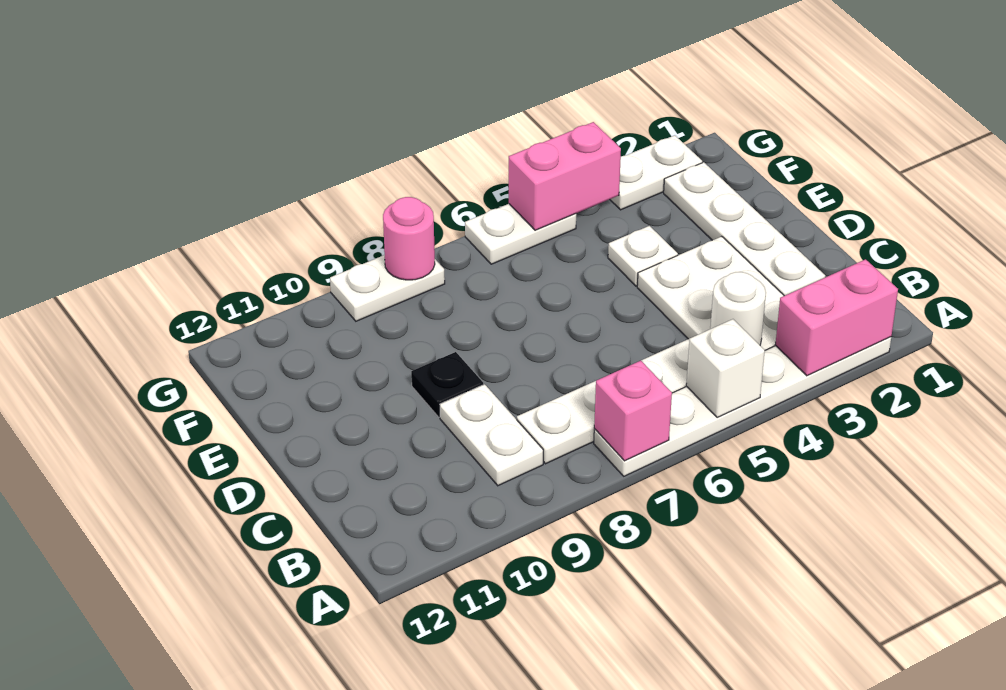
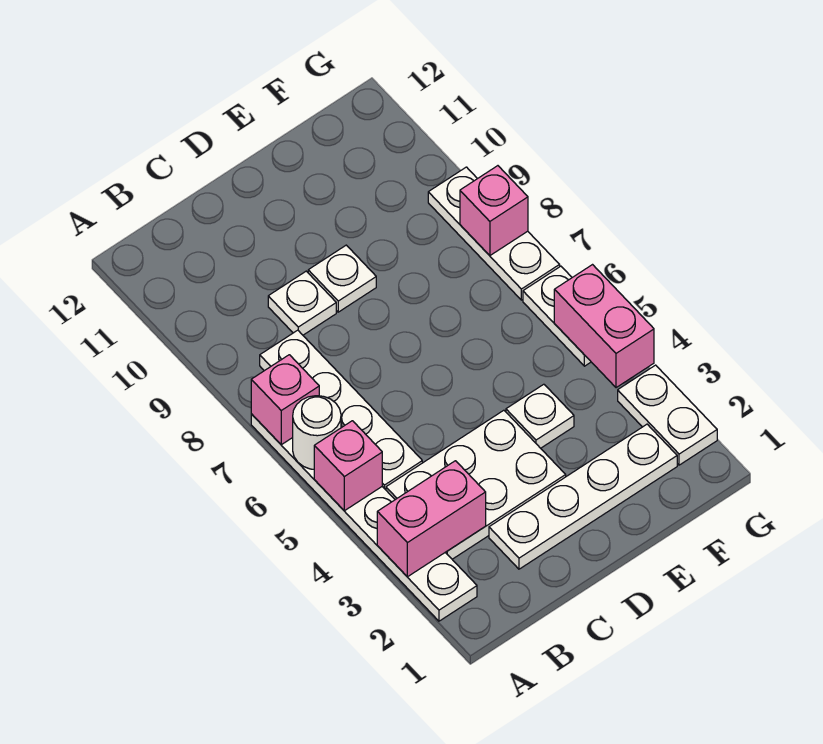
pink brick A2:A3 level 2 -> pink brick A3:B3 level 2
white brick A5 level 2 -> pink brick A5 level 2
white round brick B4 level 2 -> white round brick A6 level 2
white plate B9:C9 level 1 -> white plate C9 level 1
black plate D9 level 1 -> white plate D9 level 1
white plate G8:G9 level 1 -> white plate G7:G9 level 1
pink round brick G8 level 2 -> pink brick G8 level 2

